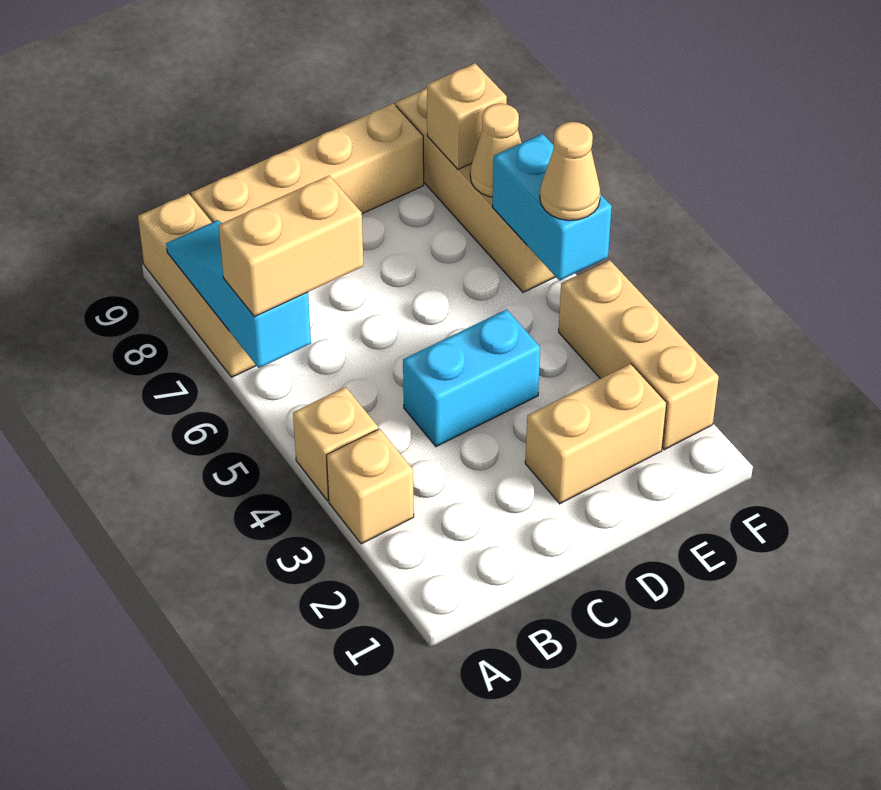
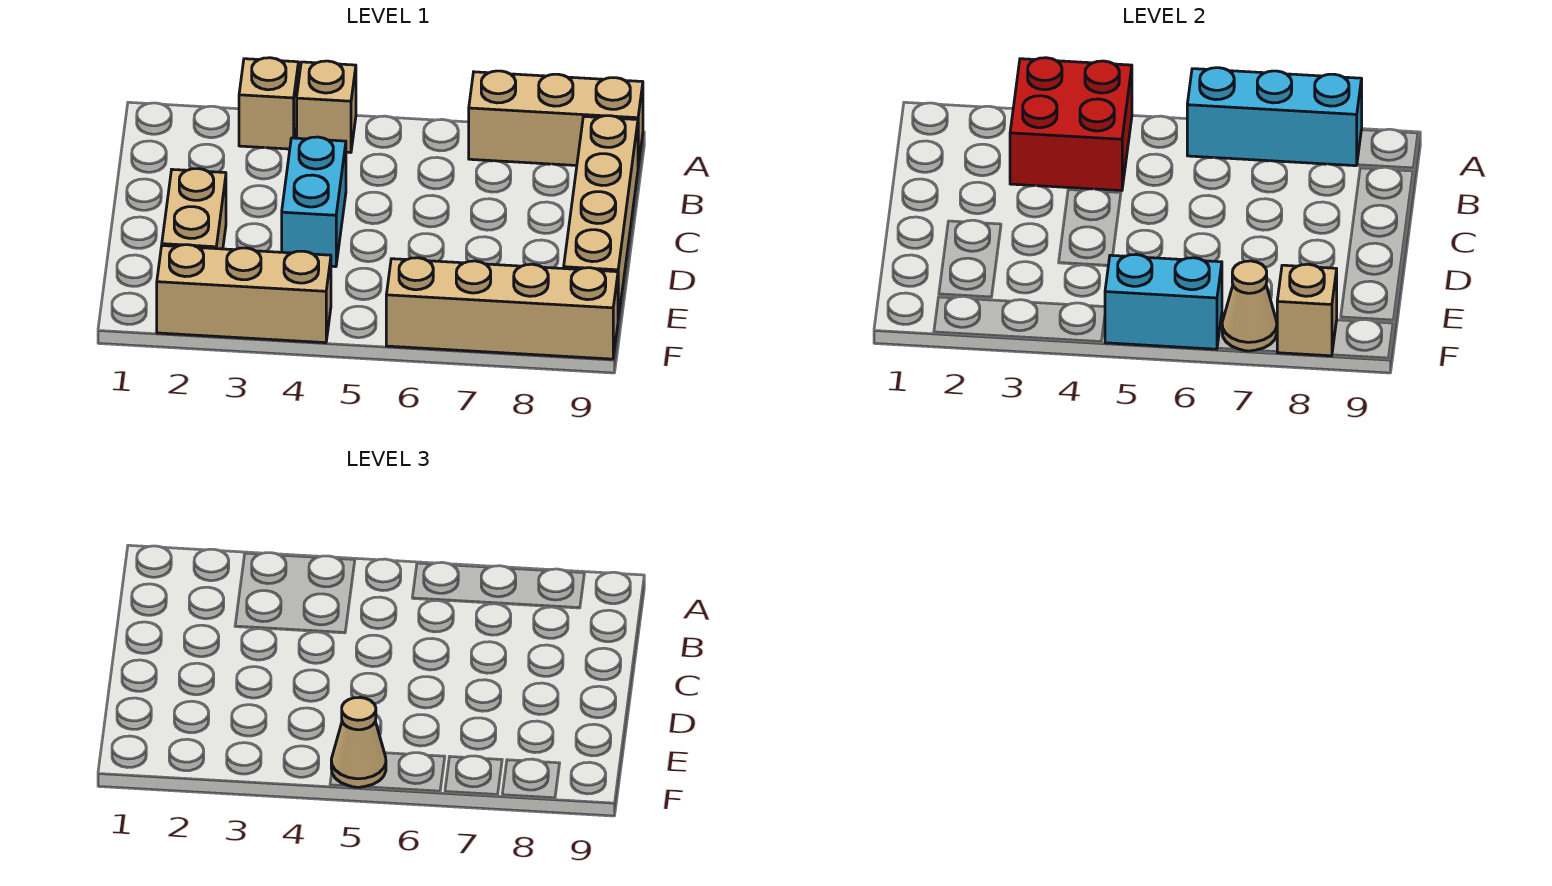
none -> red brick A3:B4 level 2
cyan slope A6:A8 level 2 top 6 -> cyan brick A6:A8 level 2
tan brick A6:B6 level 3 -> none

